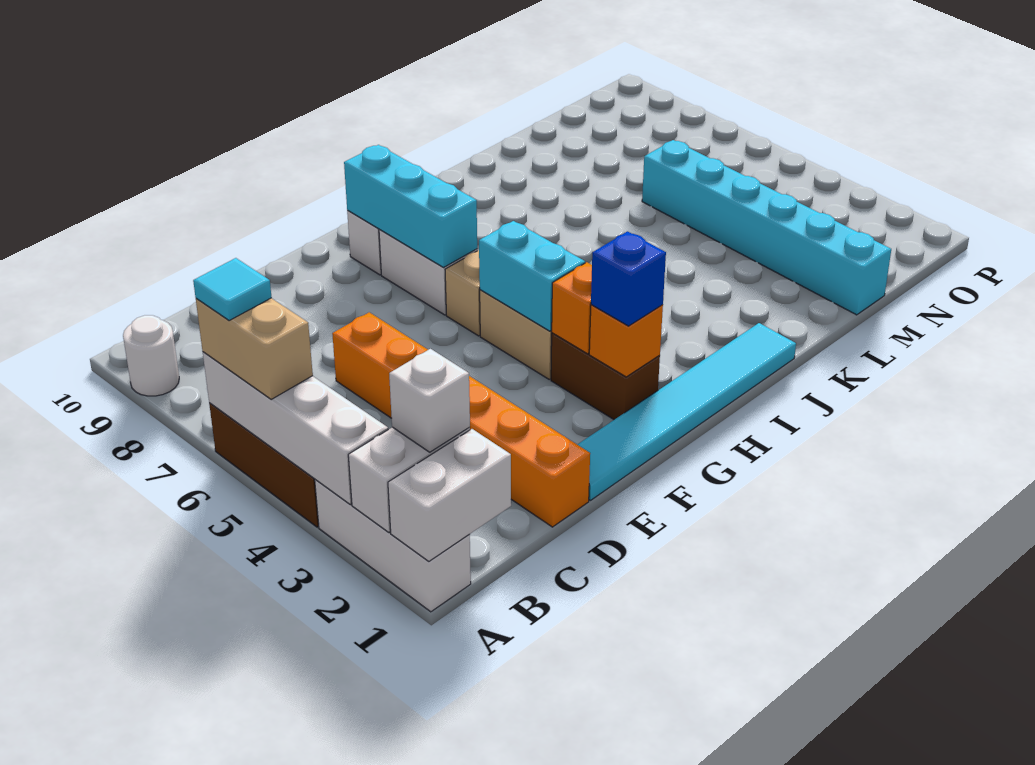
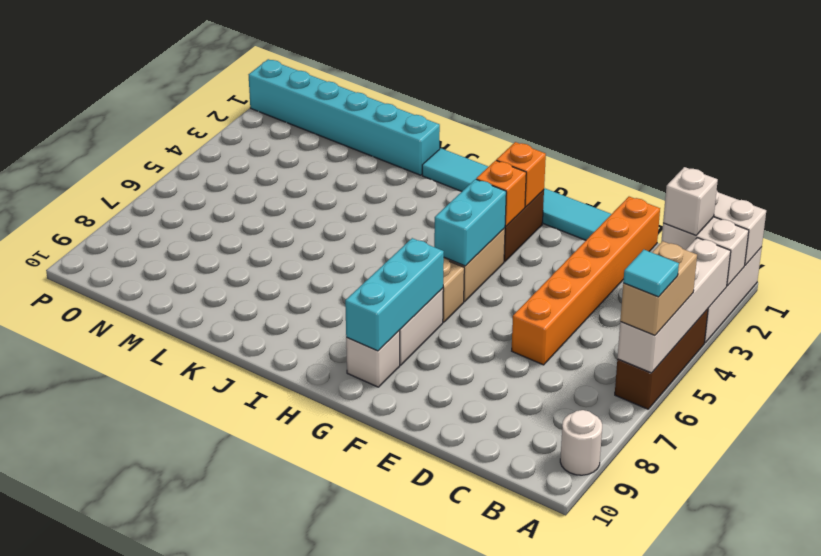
blue brick G2 level 3 -> none
cyan brick M1:M6 level 1 -> cyan brick K1:P1 level 1

